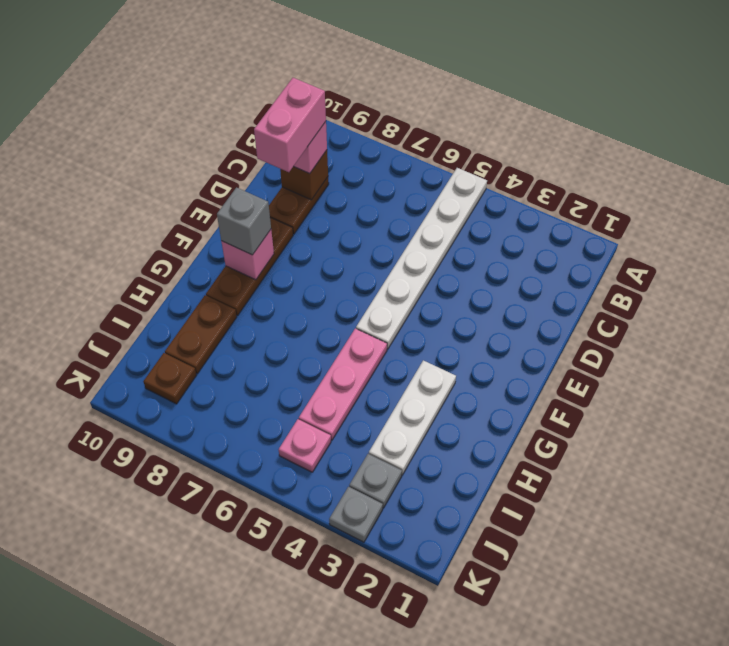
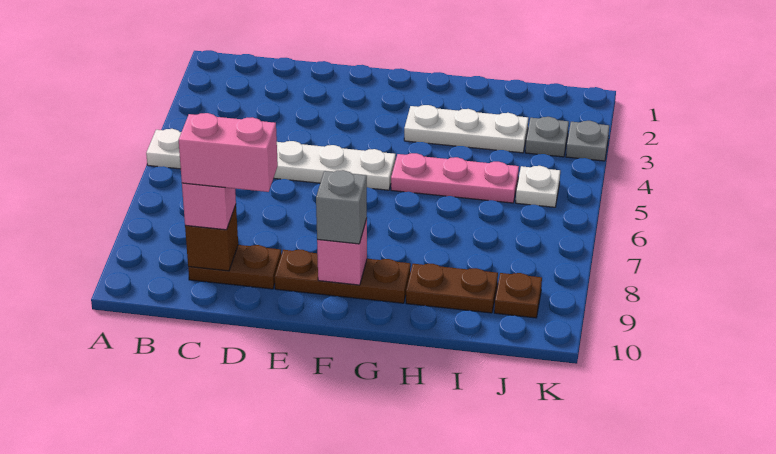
pink plate J5 level 1 -> white plate J5 level 1

